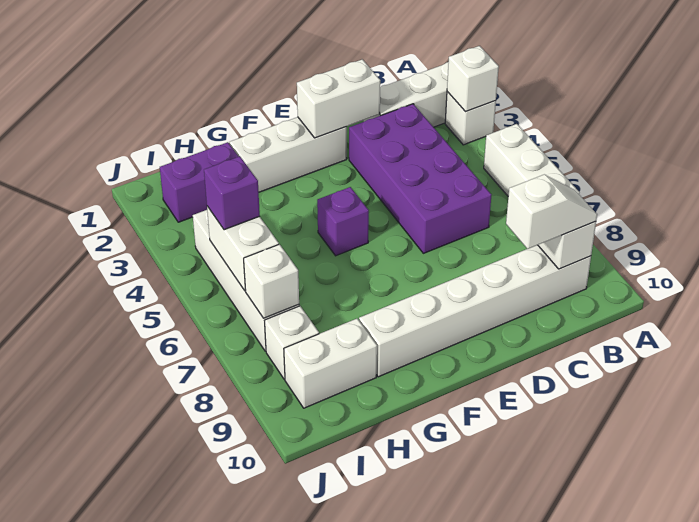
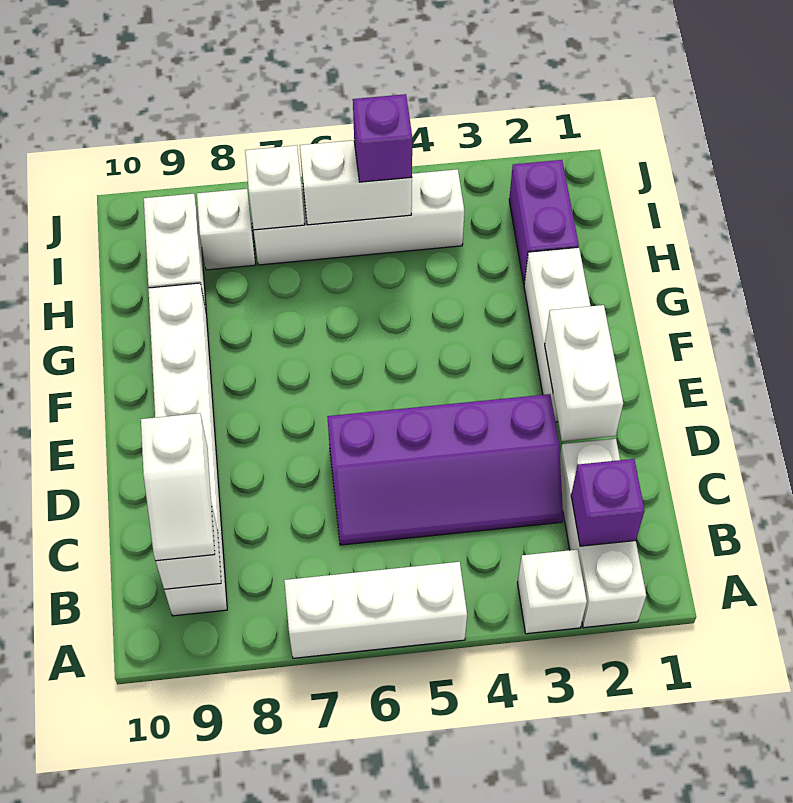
white brick A3 level 2 -> none
purple brick C3:D6 level 1 -> purple slope C3:D6 level 1 top D
purple brick F5 level 1 -> purple brick B2 level 2

